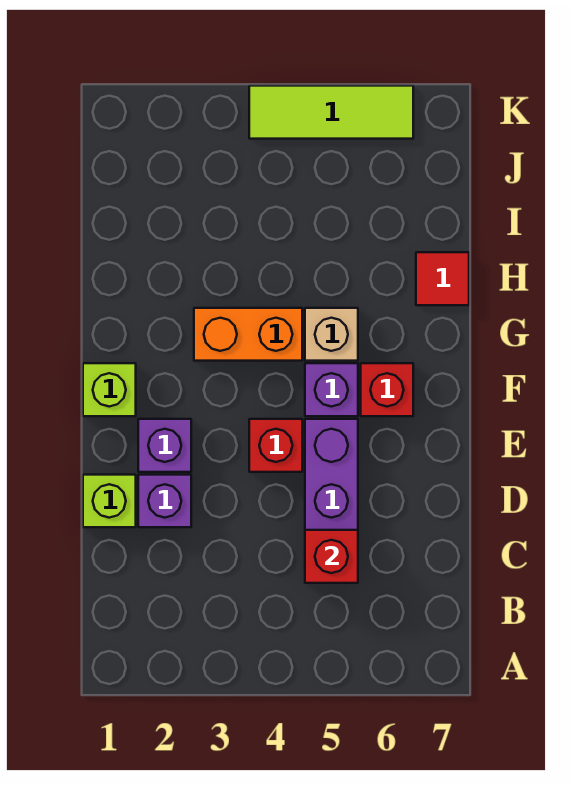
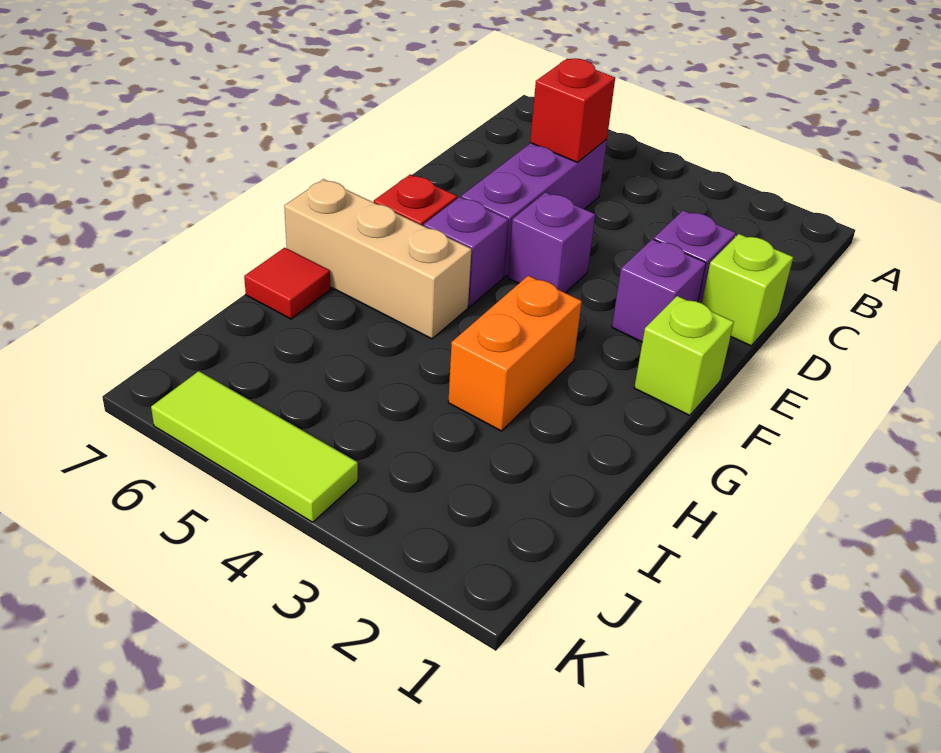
red brick E4 level 1 -> purple brick E4 level 1
orange brick G3:G4 level 1 -> orange brick G3:H3 level 1
tan brick G5 level 1 -> tan brick G5:G7 level 1

